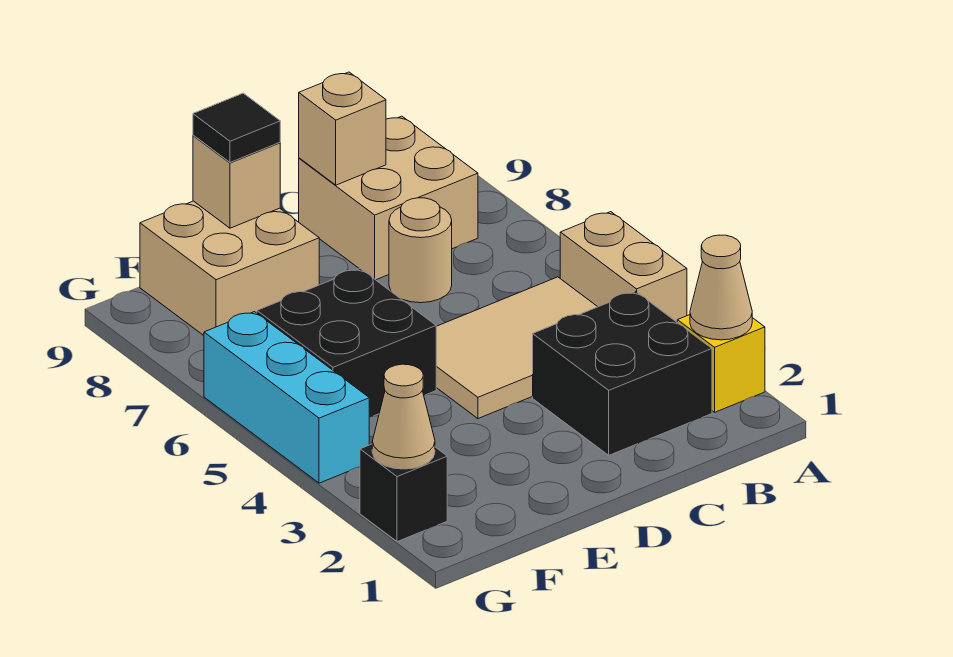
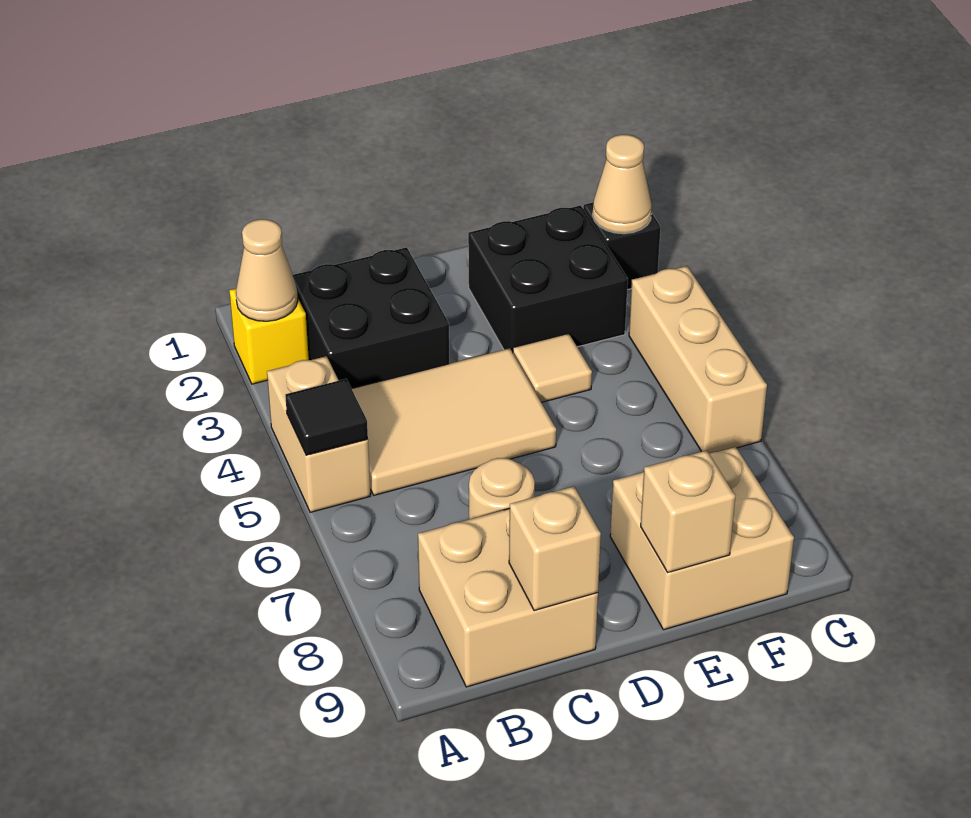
none -> tan tile E4 level 1
black brick E5:F6 level 1 -> black brick E2:F3 level 1
black tile E9 level 3 -> black tile A5 level 2
cyan brick G4:G6 level 1 -> tan brick G4:G6 level 1

